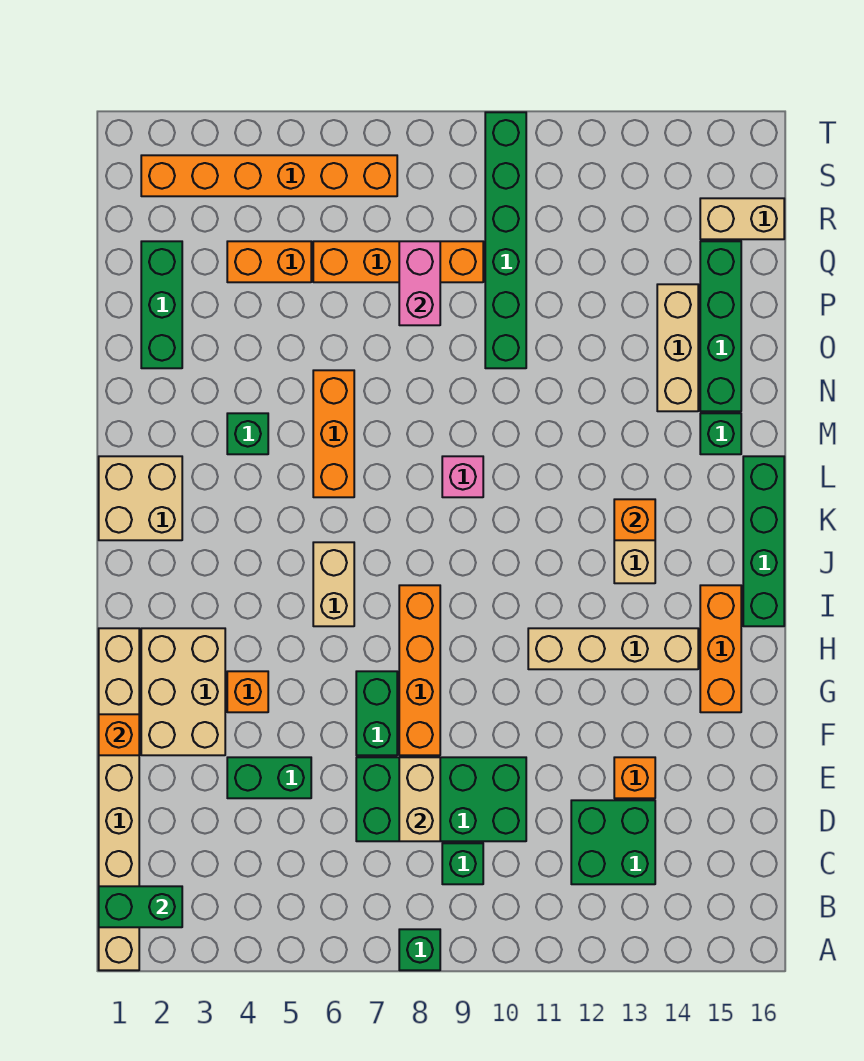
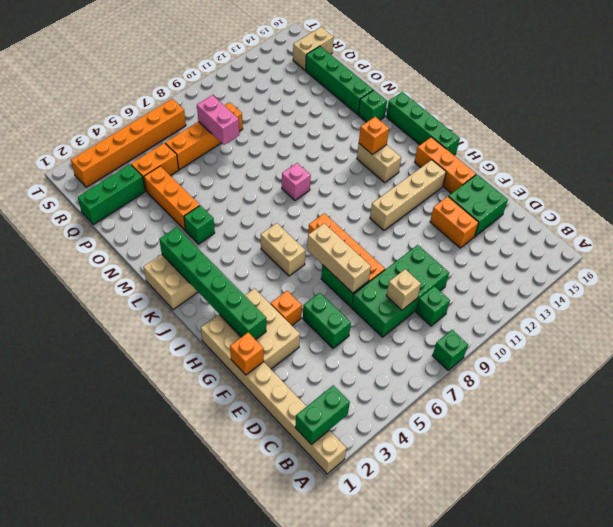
green brick C12:D13 level 1 -> green brick E14:F15 level 1
tan brick D8:E8 level 2 -> tan brick D8 level 2
green brick E4:E5 level 1 -> green brick E5:F5 level 1
orange brick E13 level 1 -> orange brick E13:F13 level 1
orange brick L6:N6 level 1 -> orange brick N4:P4 level 1
tan brick N14:P14 level 1 -> tan brick F7:H7 level 2
green brick O2:Q2 level 1 -> green brick Q1:Q3 level 1
green brick O10:T10 level 1 -> green brick G2:L2 level 2

